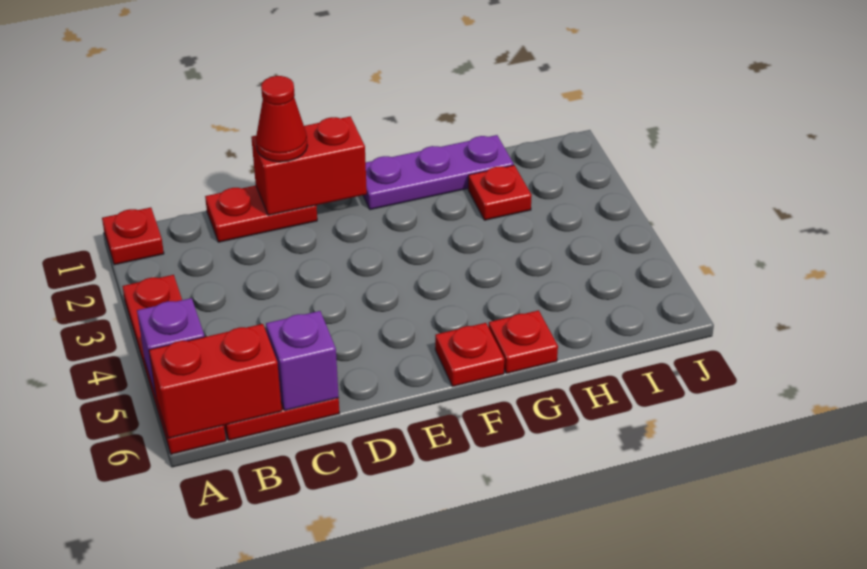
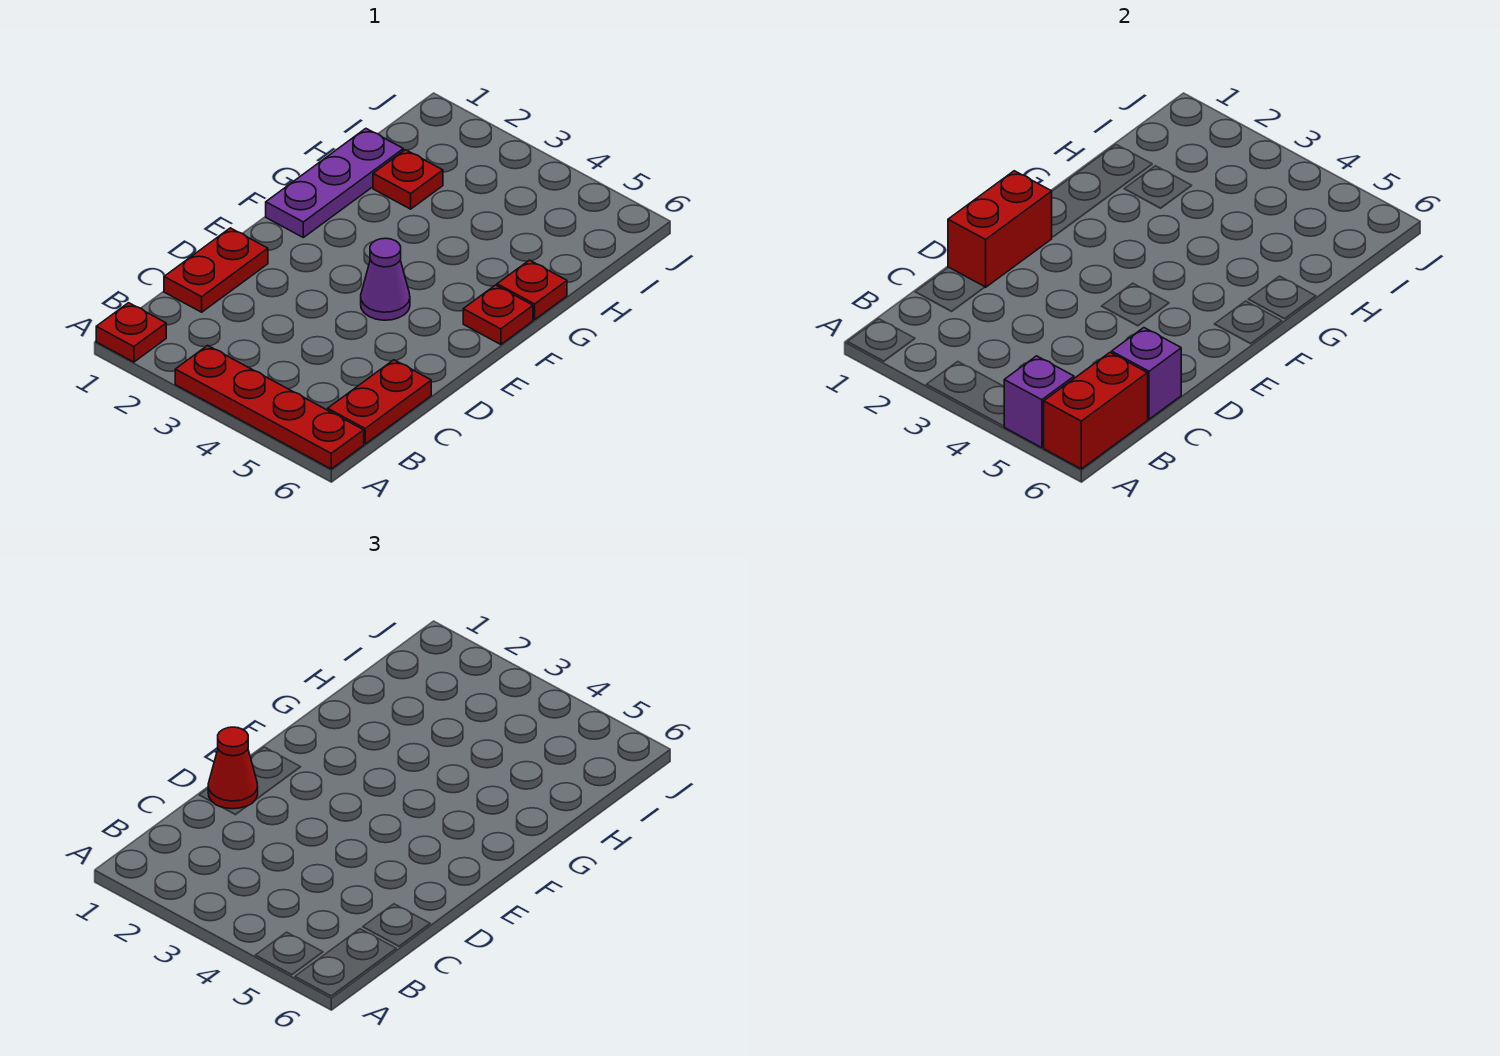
none -> purple cone E4 level 1

